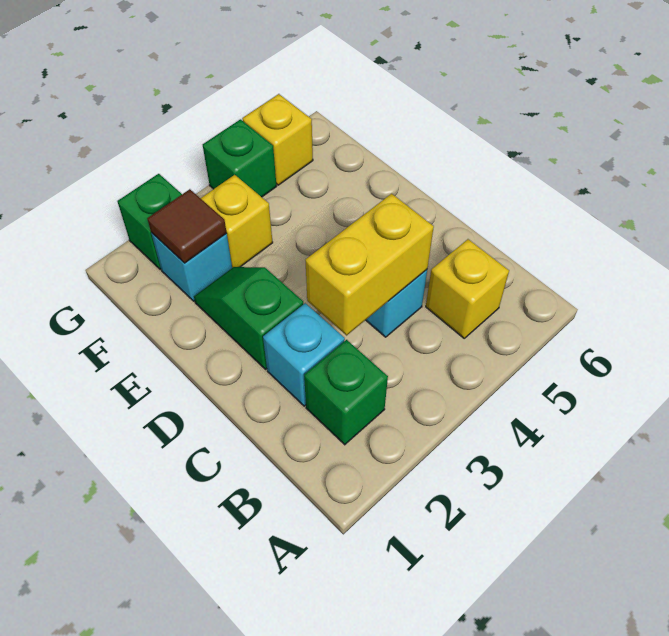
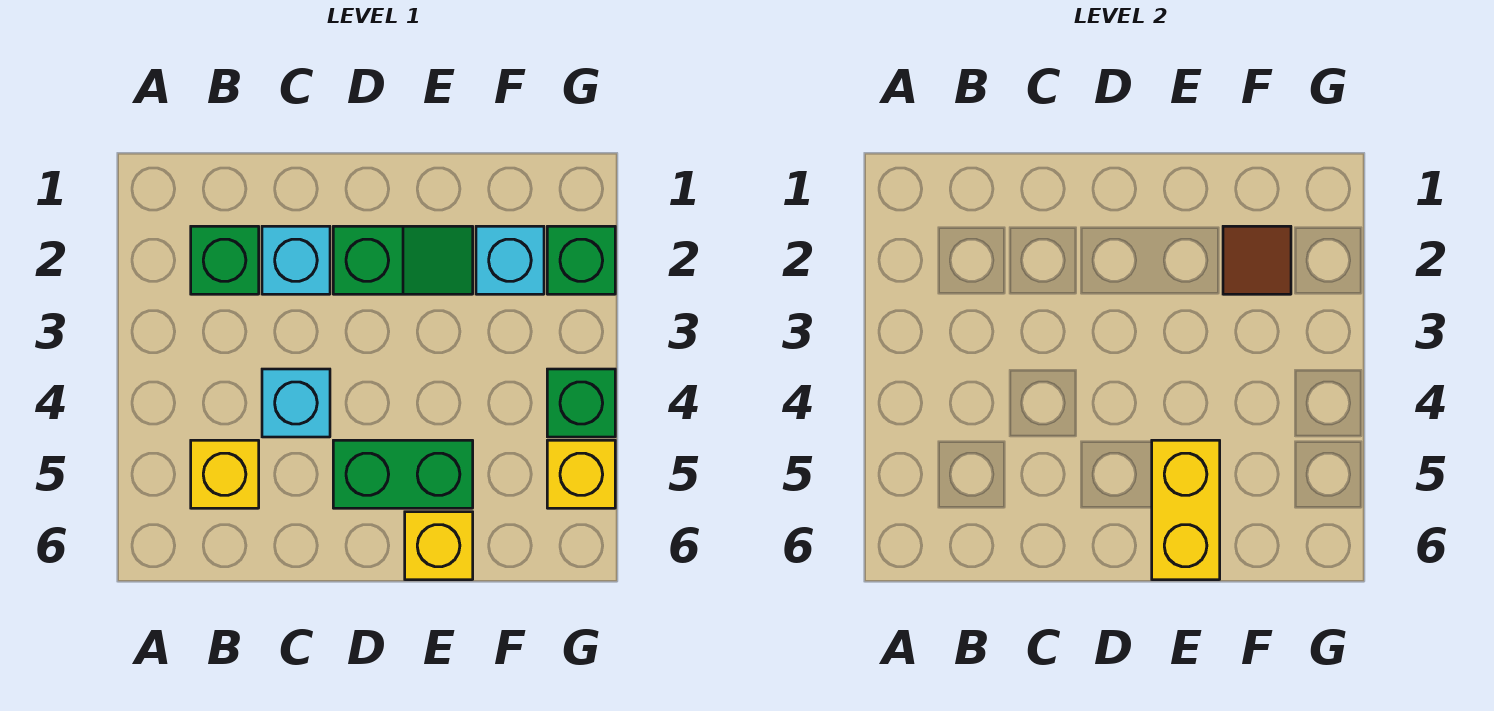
yellow brick C3:C4 level 2 -> yellow brick E5:E6 level 2
none -> green brick D5:E5 level 1
yellow brick F3 level 1 -> yellow brick E6 level 1

